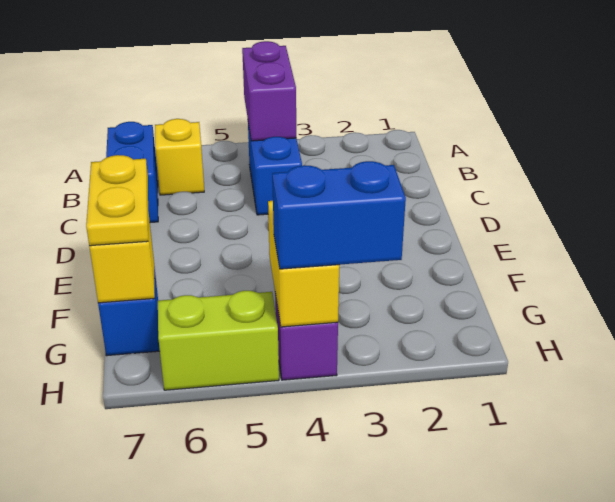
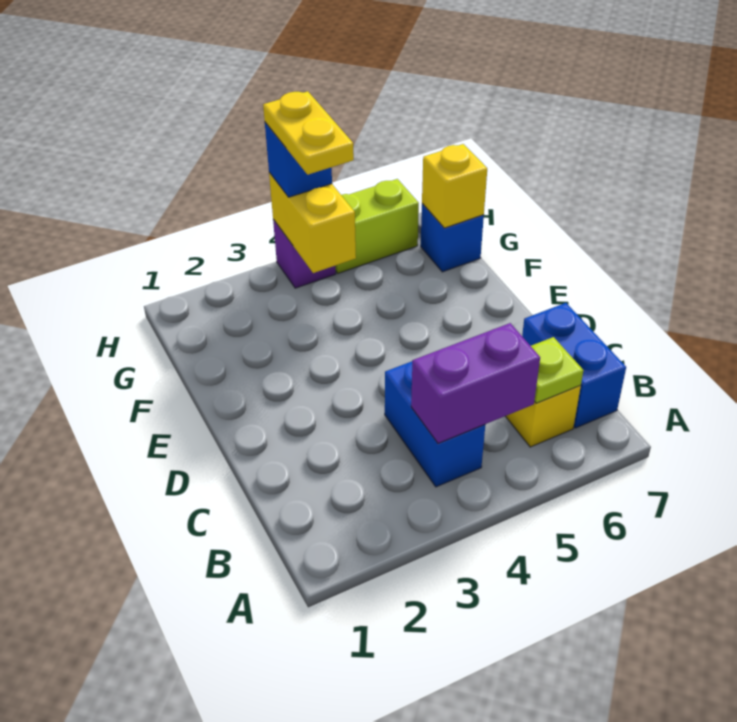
purple brick A4:B4 level 2 -> purple brick B4:B5 level 2
none -> lime plate B6 level 2
yellow plate F7:G7 level 3 -> yellow plate G4:H4 level 4
blue brick H3:H4 level 3 -> blue brick H4 level 3

